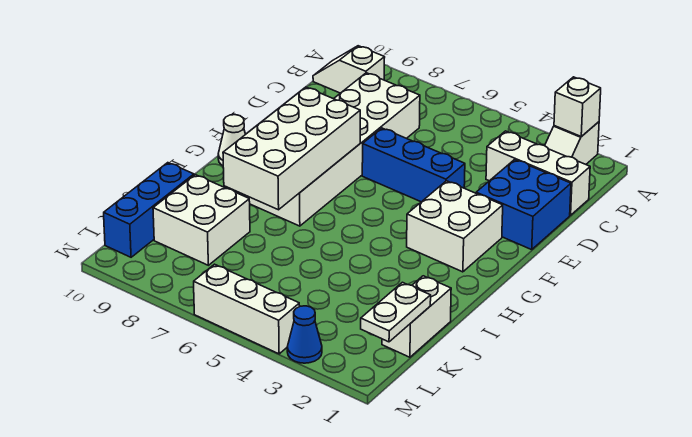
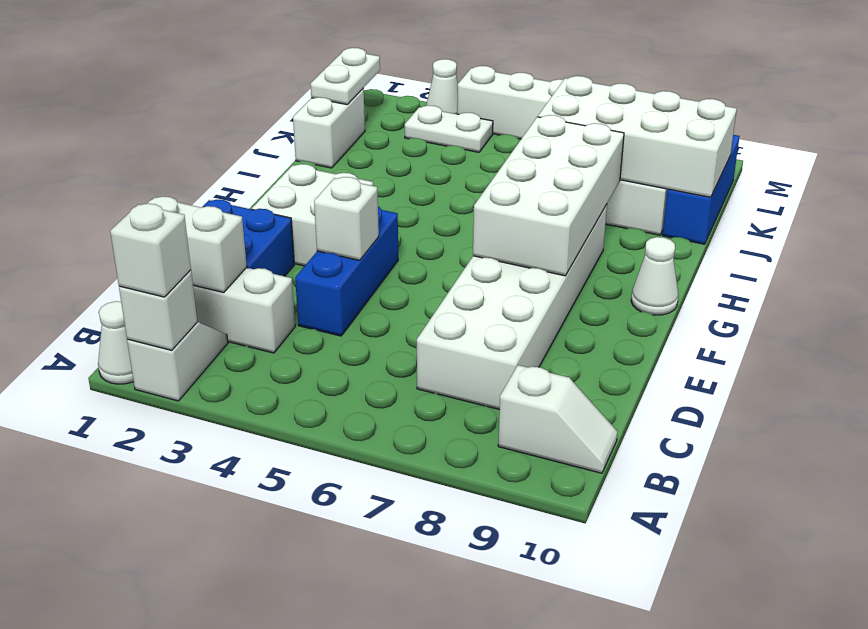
none -> white cone A1 level 1
none -> white brick A2 level 3
none -> white brick C1:C2 level 2
blue brick E4:E6 level 1 -> blue brick D4:F4 level 1
none -> white brick E4 level 2
none -> white brick J7:K10 level 2
none -> white plate L3:L4 level 1
blue cone M3 level 1 -> white cone M3 level 1

